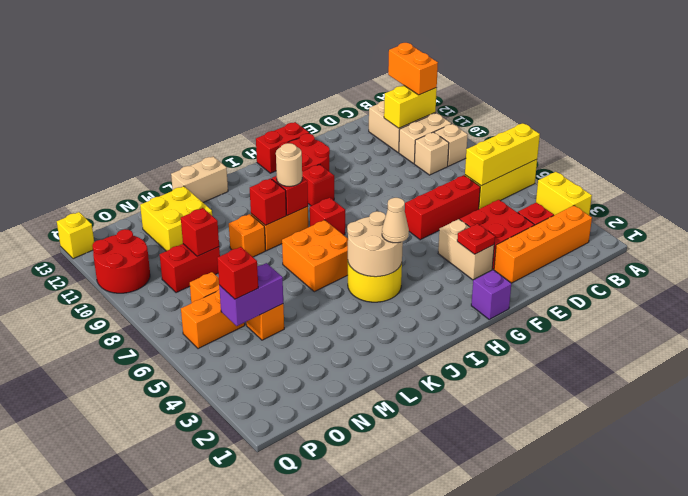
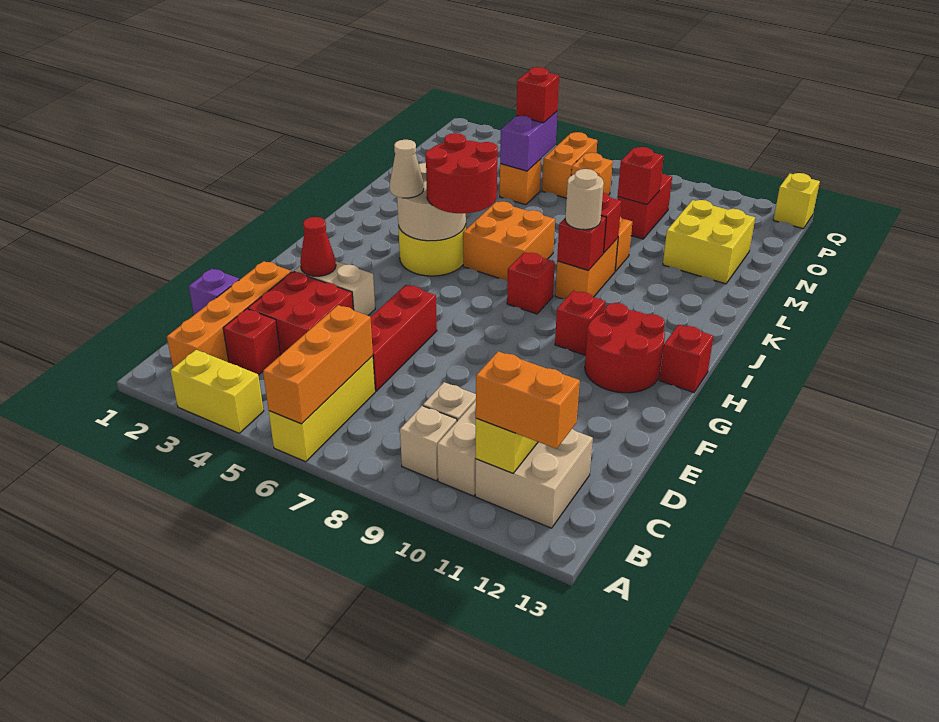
yellow brick A6:C6 level 2 -> orange brick A6:C6 level 2
red plate F3 level 2 -> red cone F3 level 2
purple brick G1 level 1 -> purple brick D1 level 1
red brick G13:H13 level 1 -> red brick H13 level 1
tan brick K13:L13 level 1 -> none
red round brick P10:Q11 level 1 -> red round brick I5:J6 level 3

